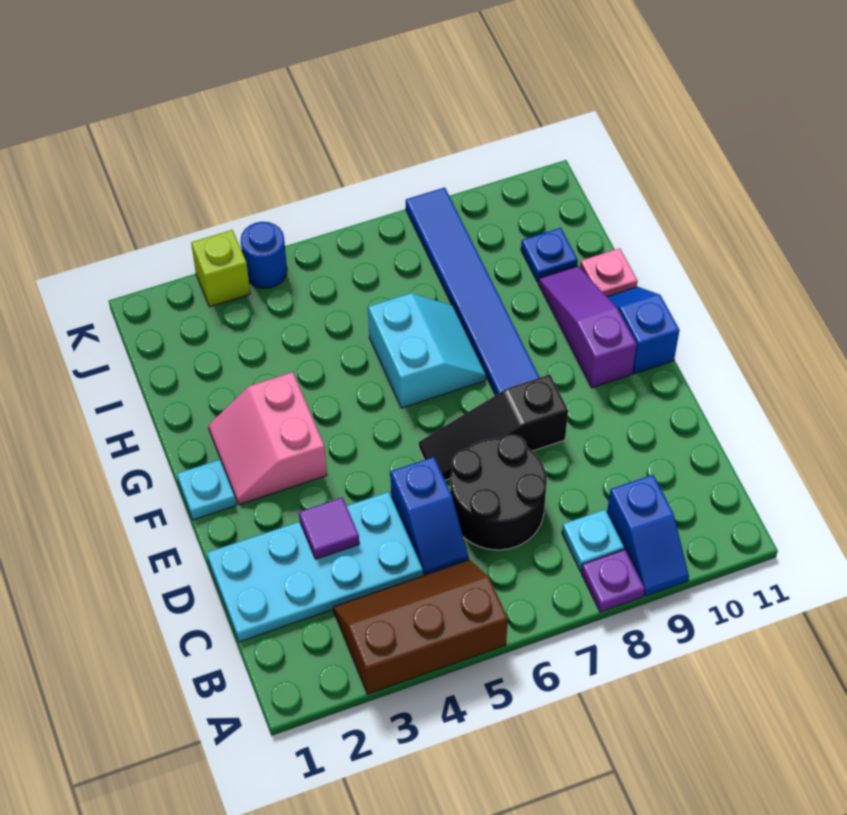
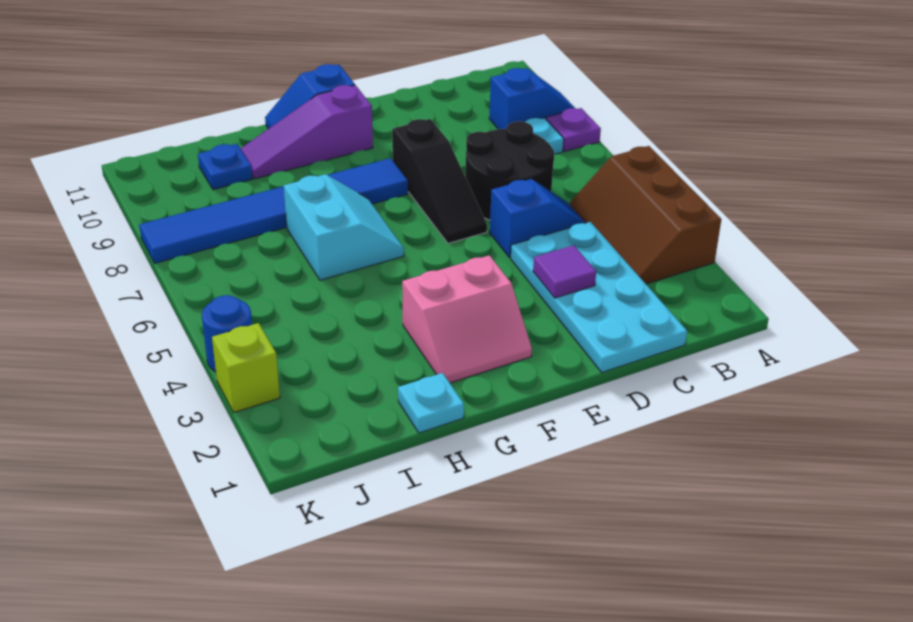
cyan plate F1 level 1 -> cyan plate H1 level 1
cyan slope G6:H7 level 1 top 6 -> cyan slope G6:H7 level 1 top H
pink plate H11 level 1 -> none

